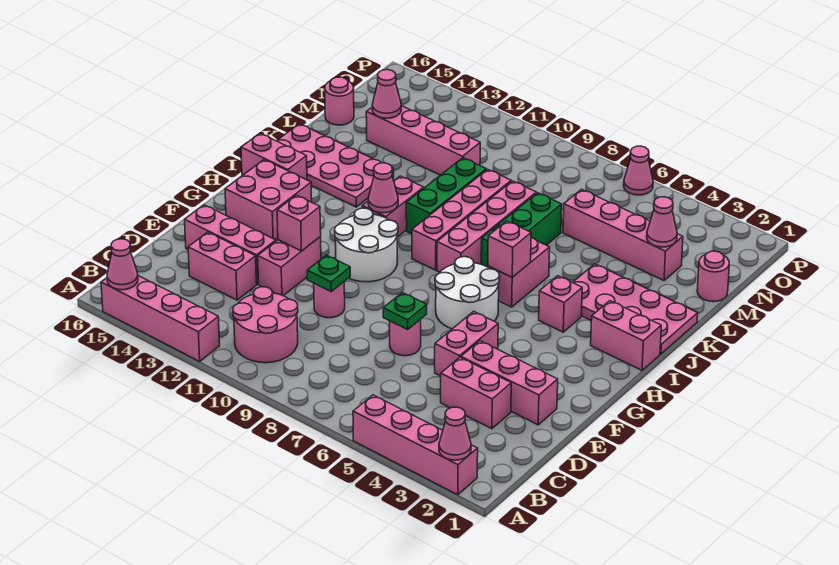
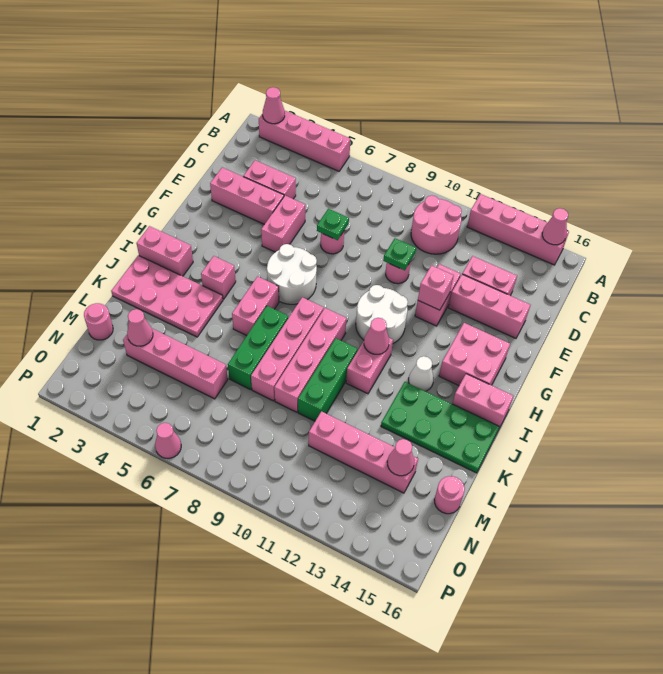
pink brick I6 level 2 -> none
none -> white cone I13 level 1
pink plate J13:K16 level 1 -> green plate J13:K16 level 1

